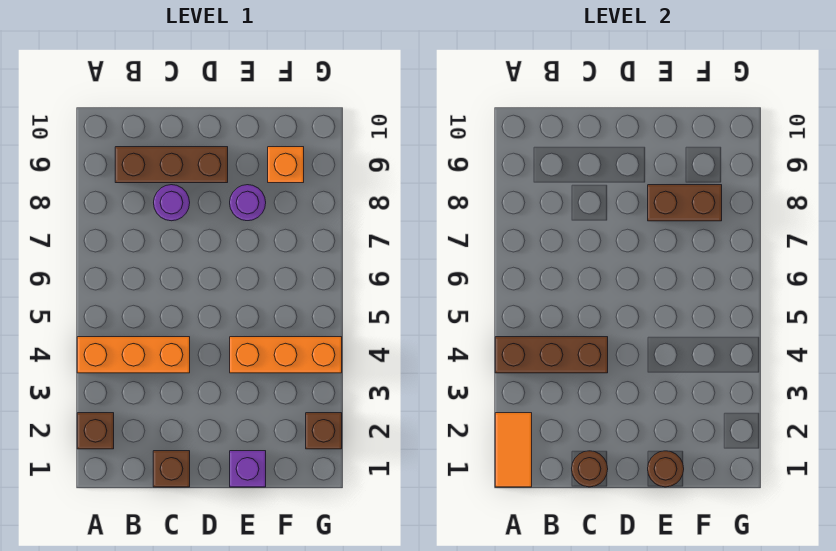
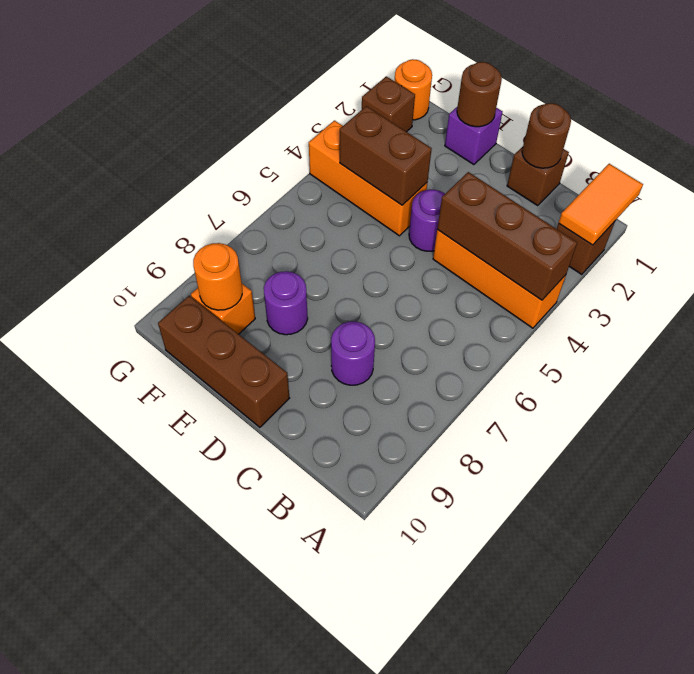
brown brick B9:D9 level 1 -> brown brick D10:F10 level 1
none -> purple round brick D4 level 1
brown brick E8:F8 level 2 -> brown brick E4:F4 level 2
none -> orange round brick F9 level 2
none -> orange round brick G1 level 1

